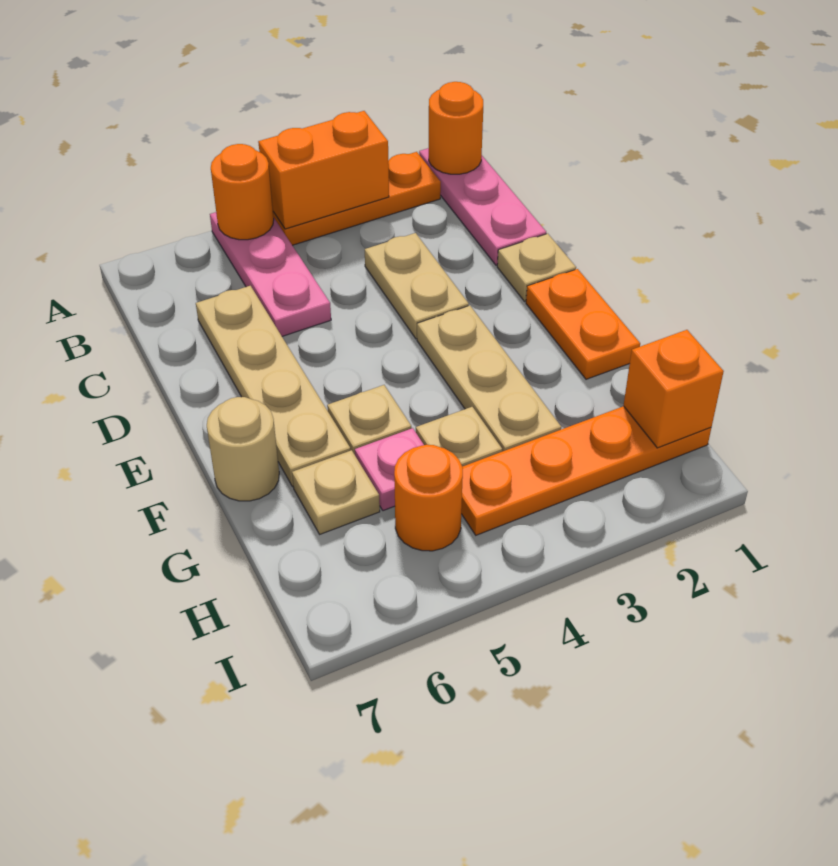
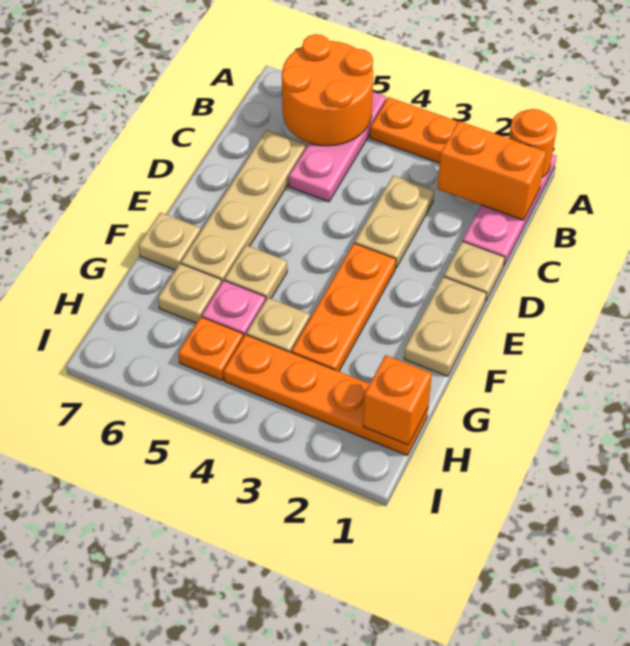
orange brick A3:A4 level 2 -> orange brick B1:B2 level 2
orange round brick A5 level 2 -> orange round brick A5:B6 level 2
orange plate E1:F1 level 1 -> tan plate E1:F1 level 1
tan plate E3:G3 level 1 -> orange plate E3:G3 level 1
tan round brick F7 level 1 -> tan plate F7 level 1
orange round brick H5 level 1 -> orange plate H5 level 1

